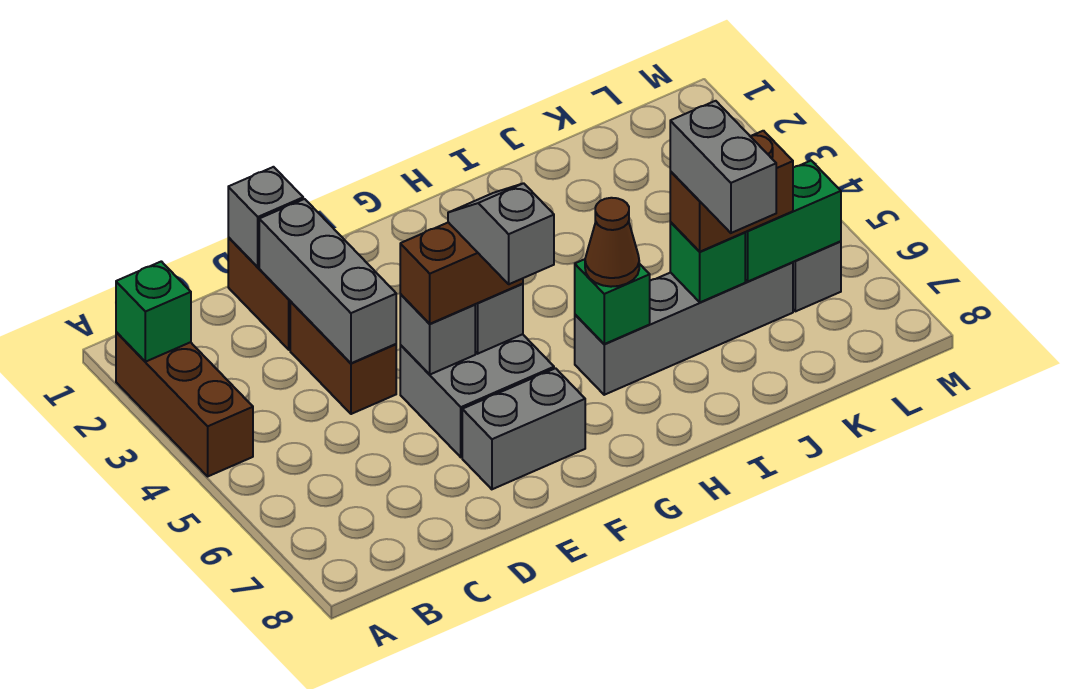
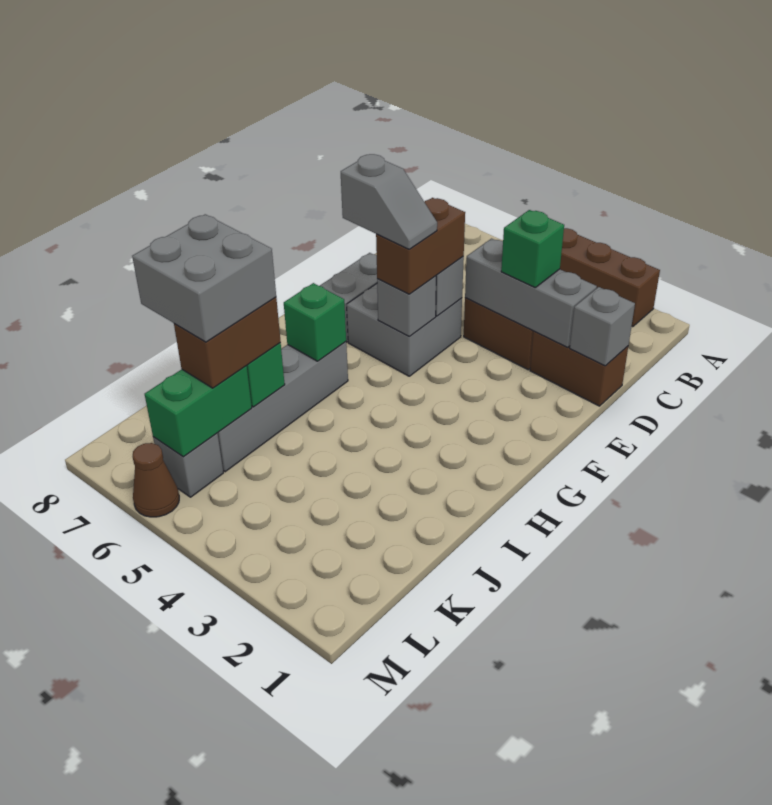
green brick A2 level 2 -> green brick D3 level 3
brown cone H6 level 3 -> brown cone M6 level 1
grey brick J6:J7 level 4 -> grey brick J6:K7 level 4

